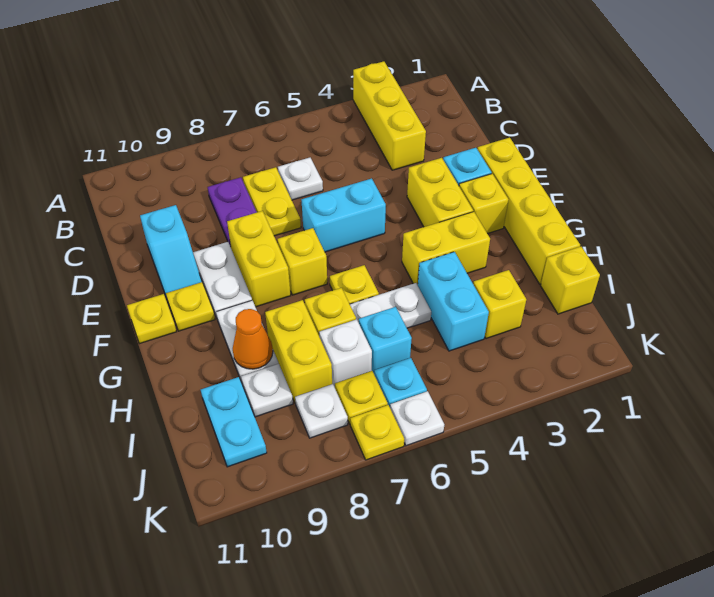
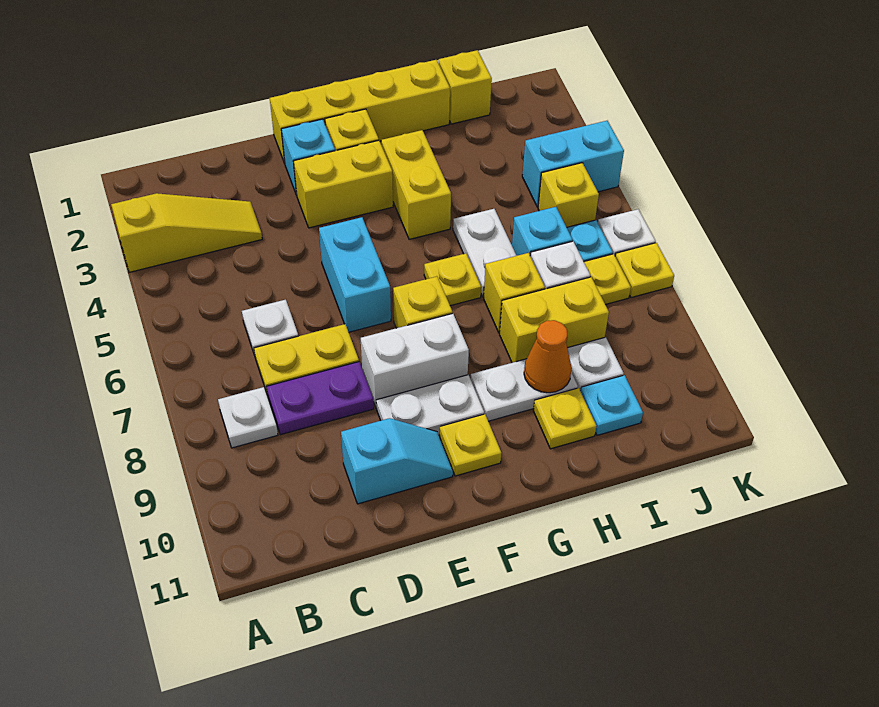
yellow brick A3:C3 level 1 -> yellow slope A3:C3 level 1 top A
yellow brick E8:F8 level 1 -> white brick E8:F8 level 1
yellow plate F11 level 1 -> yellow plate H10 level 1
cyan brick H4:I4 level 1 -> cyan brick J4:K4 level 1
yellow brick I3 level 1 -> yellow brick J5 level 1
cyan plate I10:J10 level 1 -> cyan plate I10 level 1
white plate J8 level 1 -> white plate B8 level 1

